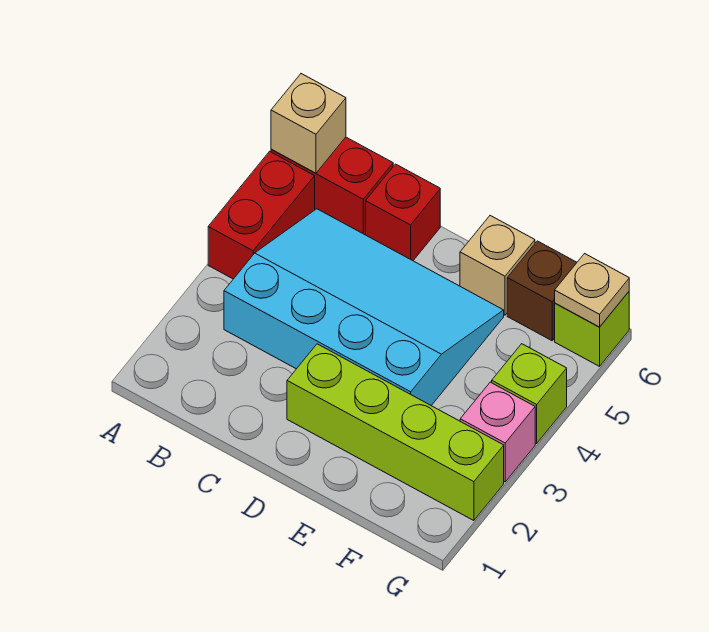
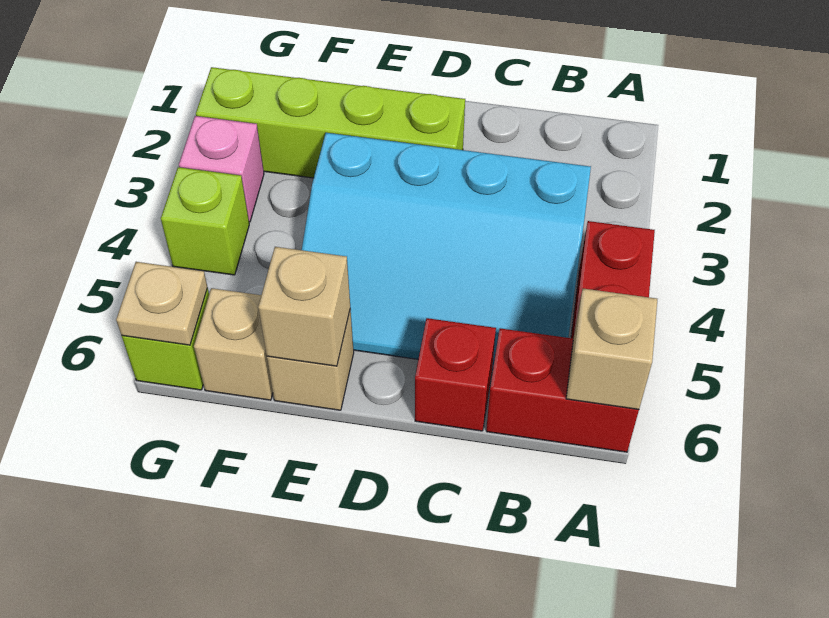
none -> tan brick E6 level 2
brown brick F6 level 1 -> tan brick F6 level 1

